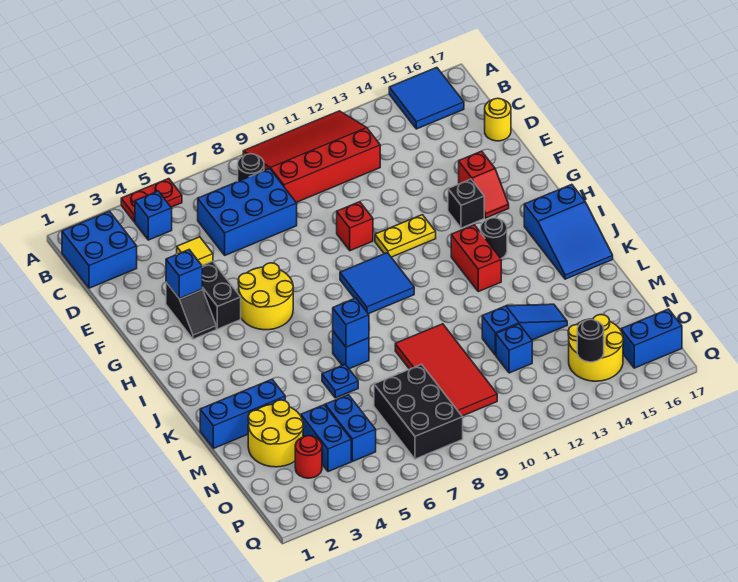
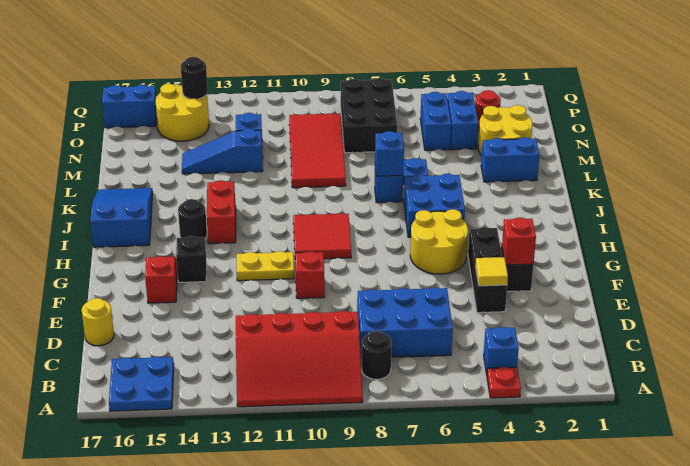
red plate A4:A5 level 1 -> red plate A4 level 1
blue tile A15:B16 level 1 -> blue plate A15:B16 level 1
blue brick B1:C2 level 1 -> blue brick I5:J6 level 1
blue brick F3 level 2 -> red brick F3 level 2
blue tile H9:I10 level 1 -> red tile H9:I10 level 1
blue brick L1:L3 level 1 -> blue brick L2:L3 level 1

